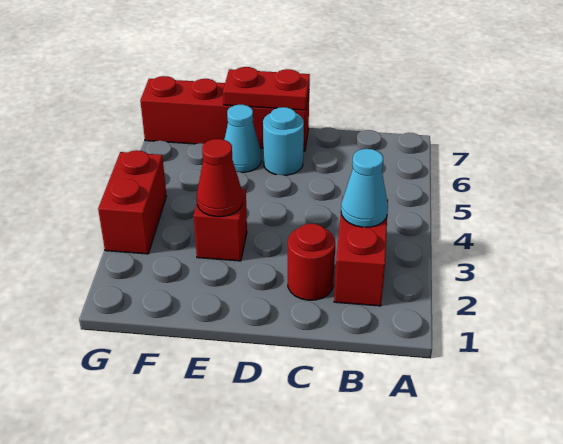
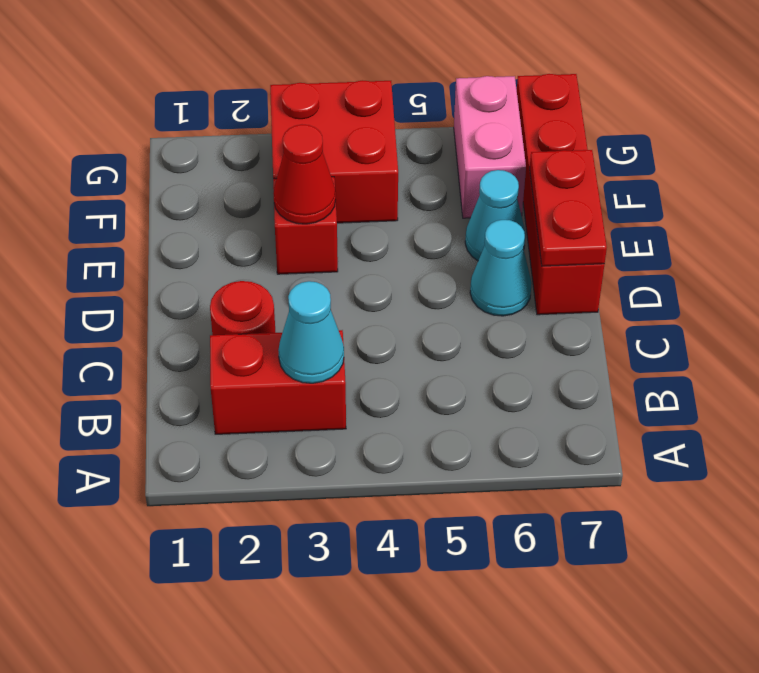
cyan round brick D6 level 1 -> cyan cone D6 level 1
none -> pink brick F6:G6 level 1
red brick G3:G4 level 1 -> red brick F3:G4 level 1

